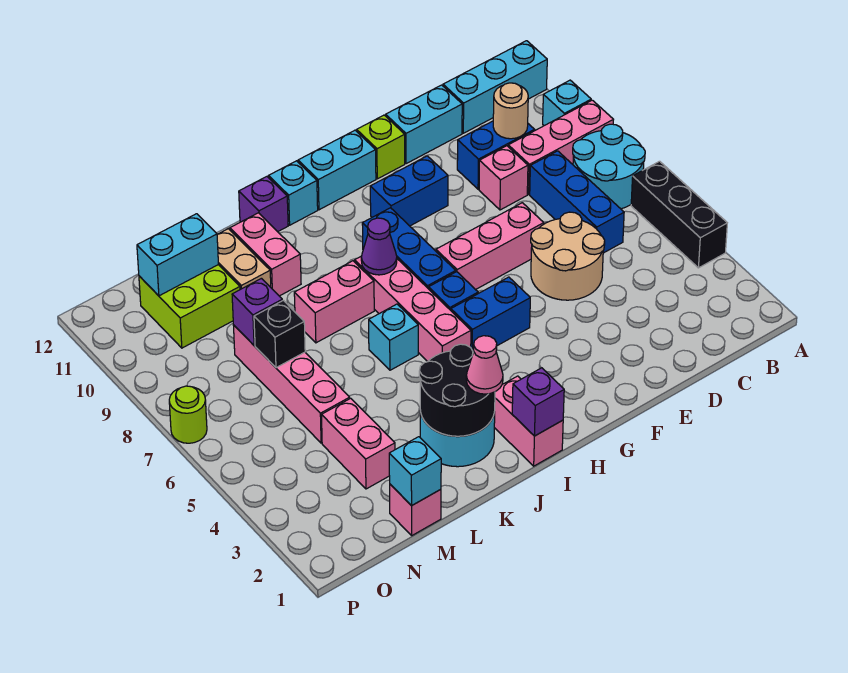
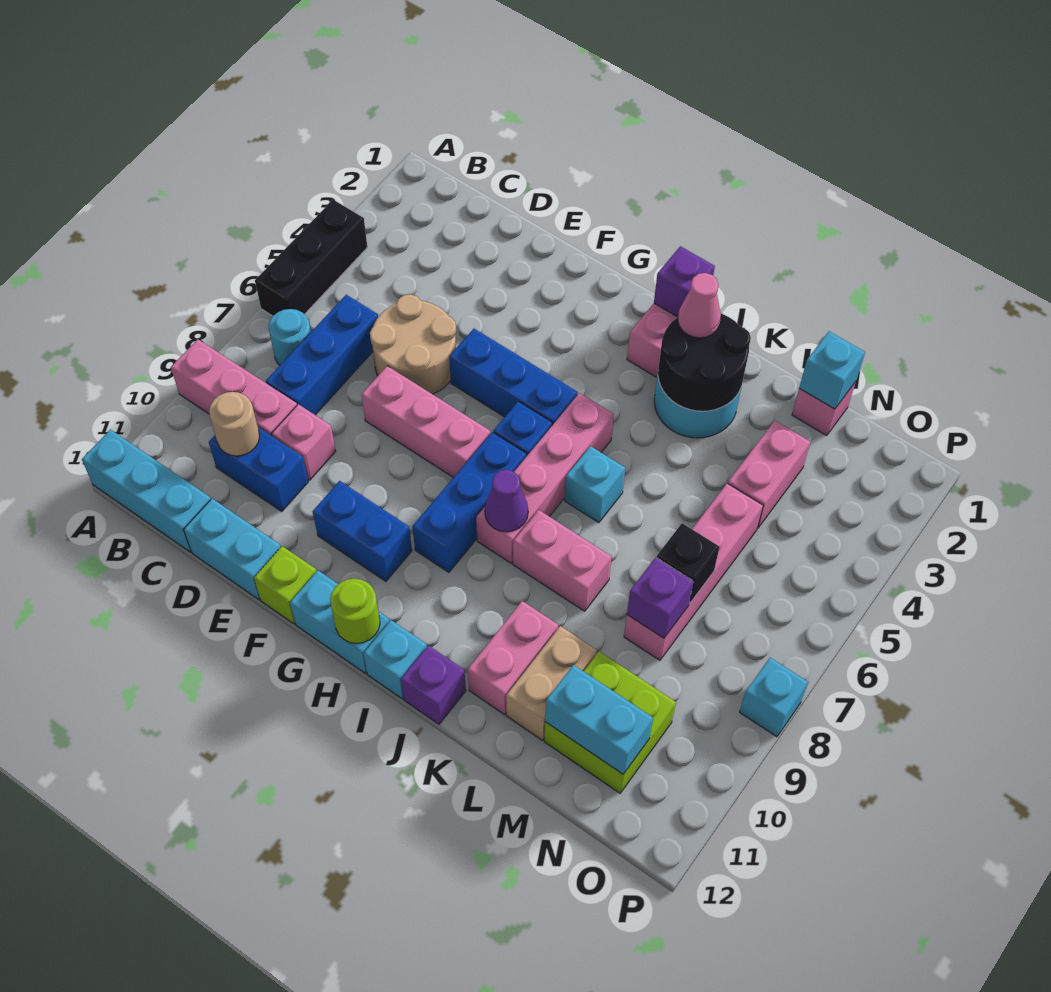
cyan round brick A7:B8 level 1 -> cyan round brick B7 level 1
cyan brick A10 level 1 -> cyan brick P8 level 1
blue brick G5:H5 level 1 -> blue brick F5:H5 level 1
lime round brick P7 level 1 -> lime round brick H12 level 2

